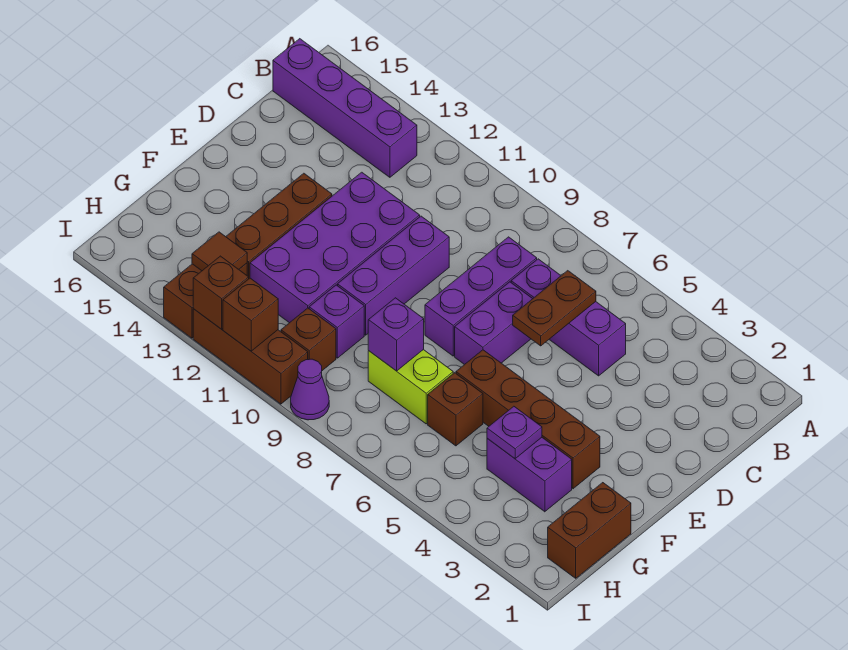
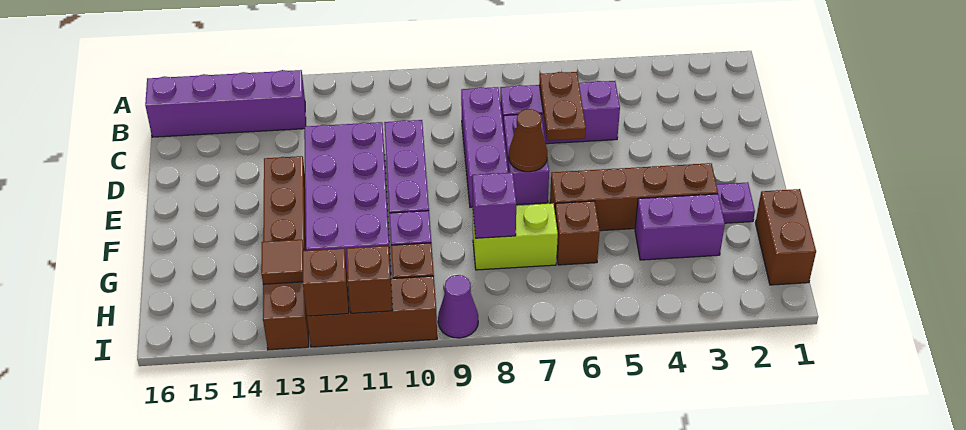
none -> brown cone E7 level 2
purple plate G4 level 2 -> purple plate F2 level 1

